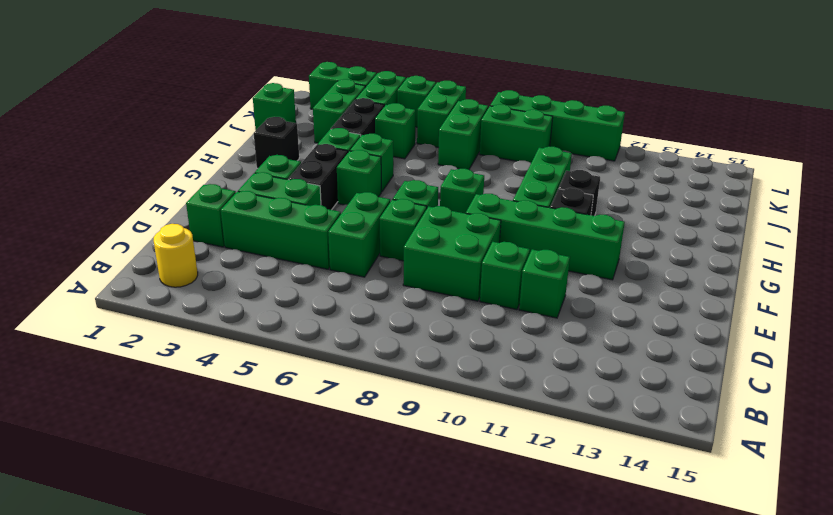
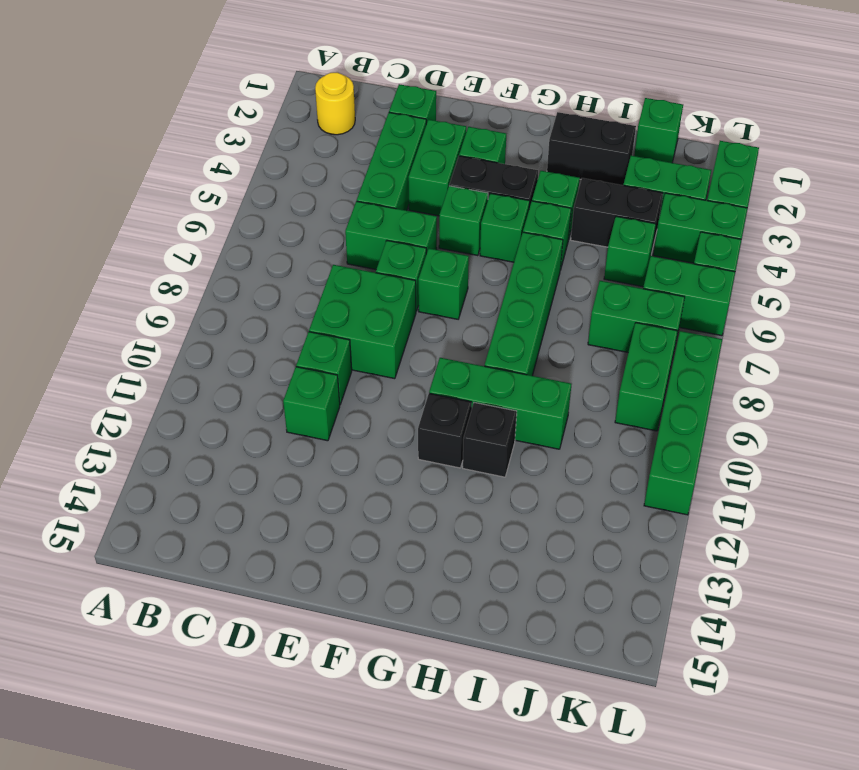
green brick F9:F12 level 1 -> green brick H6:H9 level 1
green brick G8 level 1 -> green brick F5 level 1
black brick H2 level 1 -> black brick H2:I2 level 1

